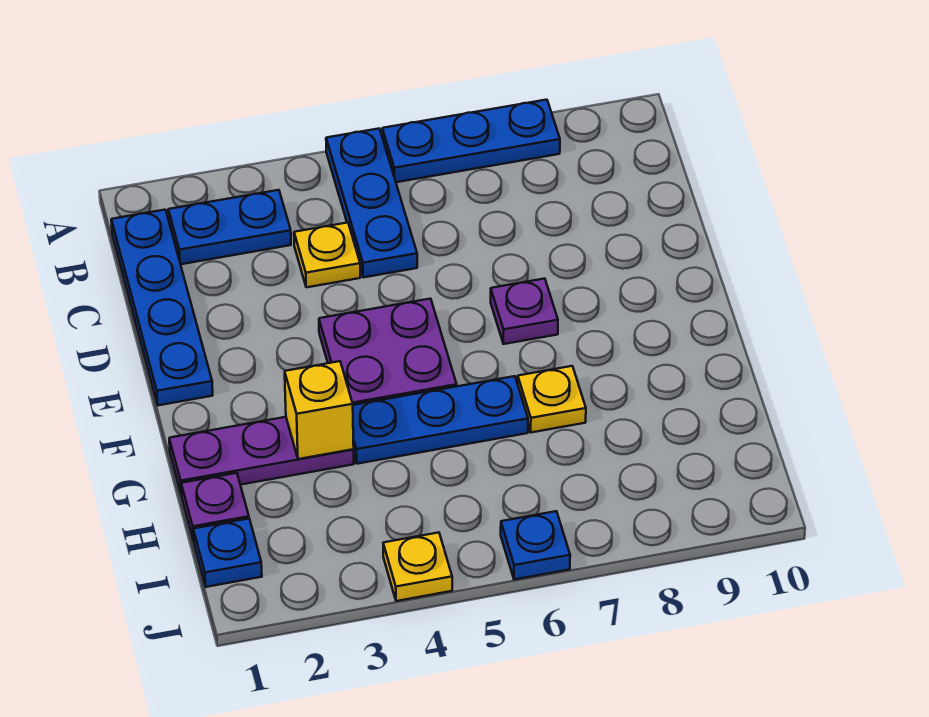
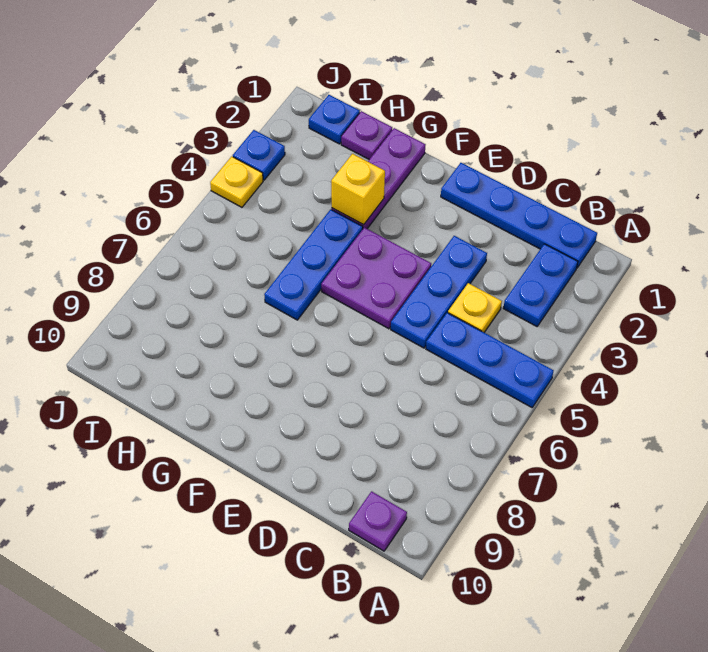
blue plate A6:A8 level 1 -> blue plate D3:D5 level 1
purple plate E7 level 1 -> purple plate B10 level 1
yellow plate G7 level 1 -> none
blue plate J6 level 1 -> blue plate J3 level 1

